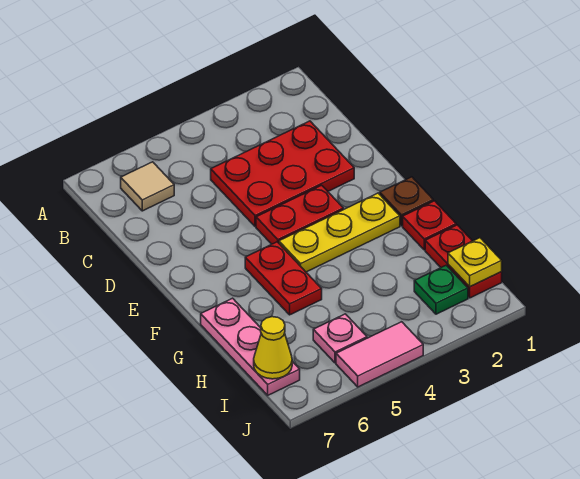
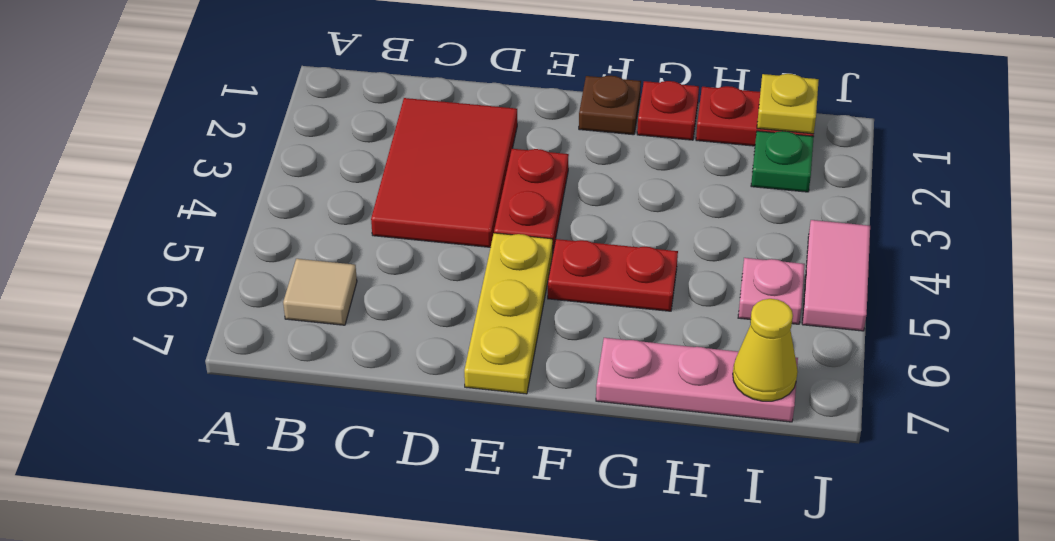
red plate C2:D4 level 1 -> red tile C2:D4 level 1
yellow plate F2:F4 level 1 -> yellow plate E5:E7 level 1

